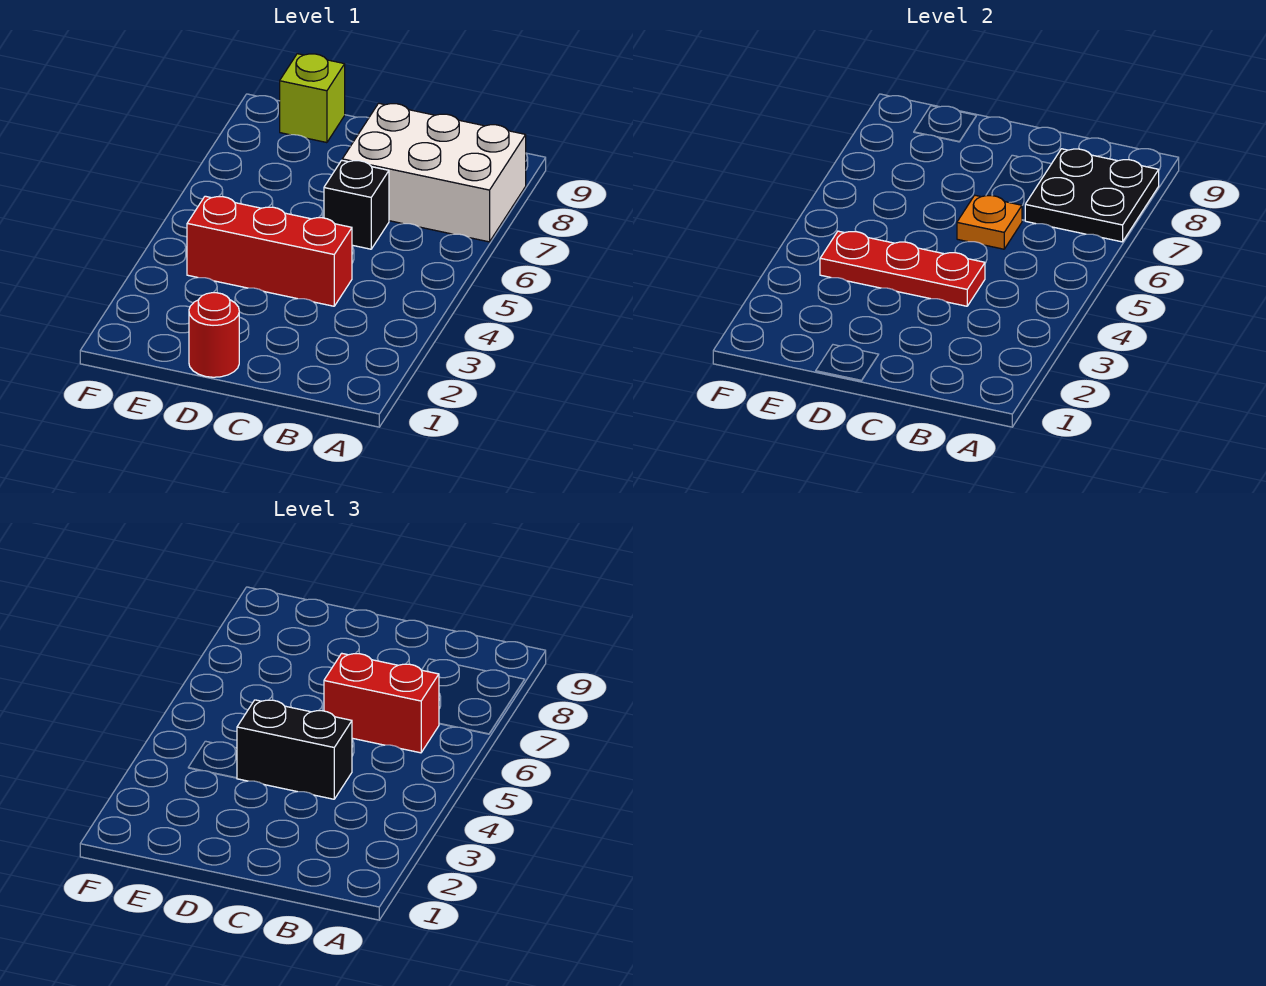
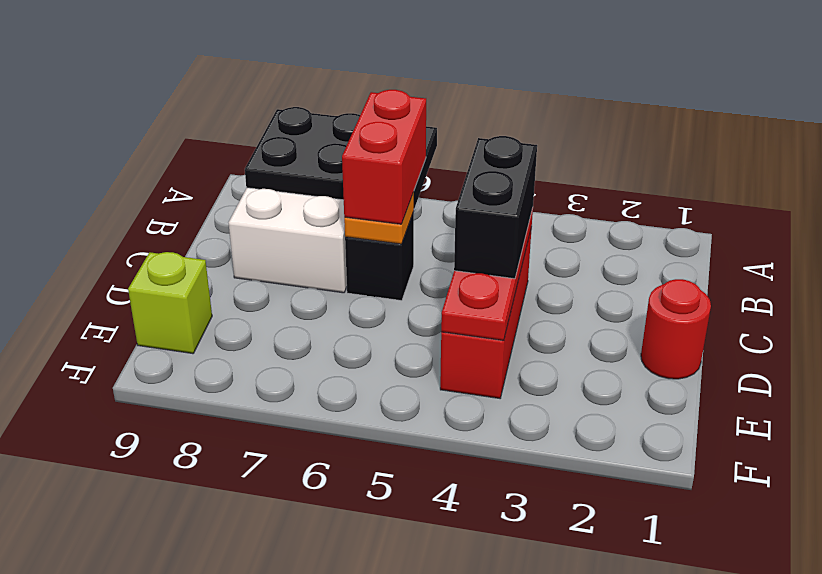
black plate A7:B8 level 2 -> black plate A6:B8 level 2

